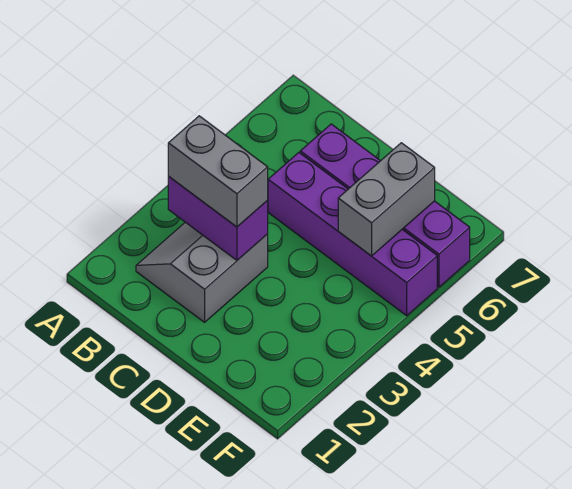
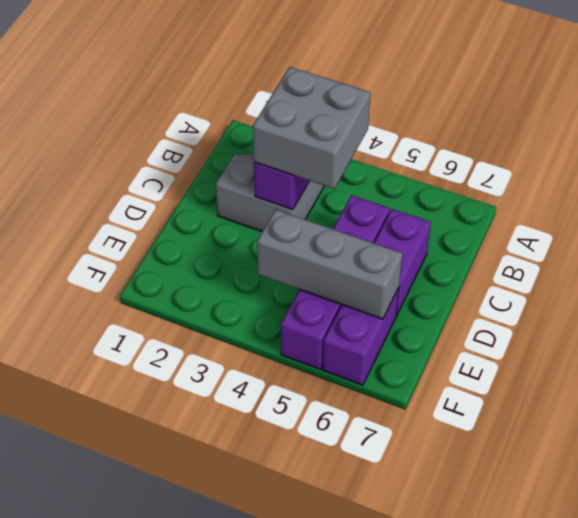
grey brick B3:C3 level 3 -> grey brick B3:C4 level 3
grey brick E5:E6 level 2 -> grey brick E4:E6 level 2

